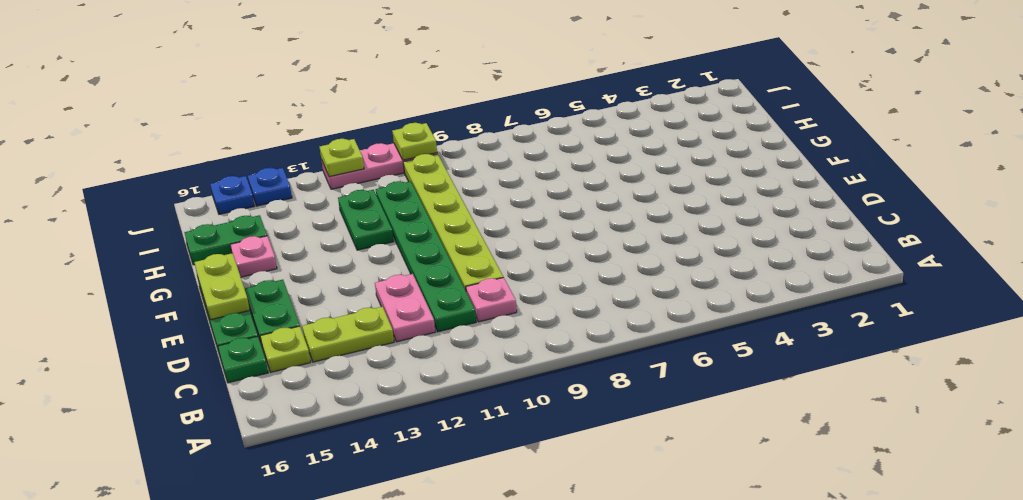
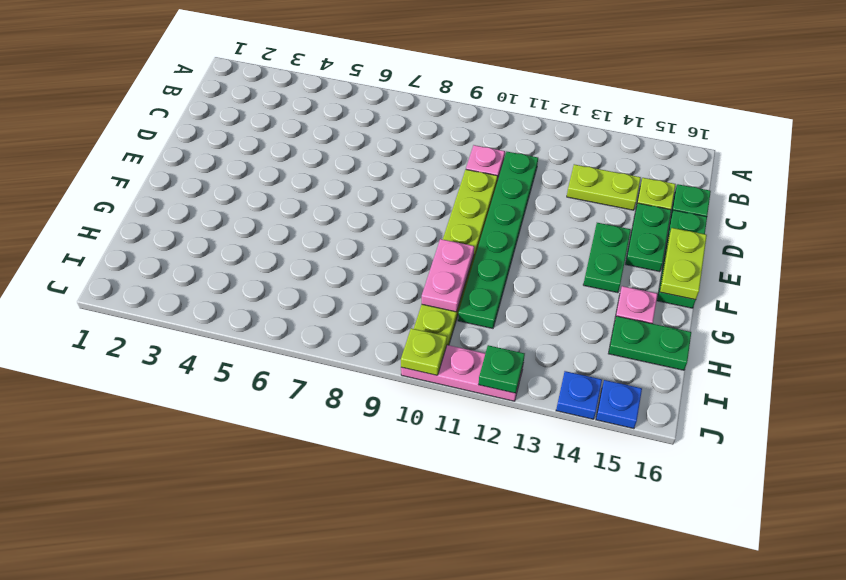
pink plate C12:D12 level 1 -> pink plate G10:H10 level 2
green plate G12:H12 level 1 -> green plate E14:F14 level 1
lime plate J12 level 2 -> green plate J12 level 2

